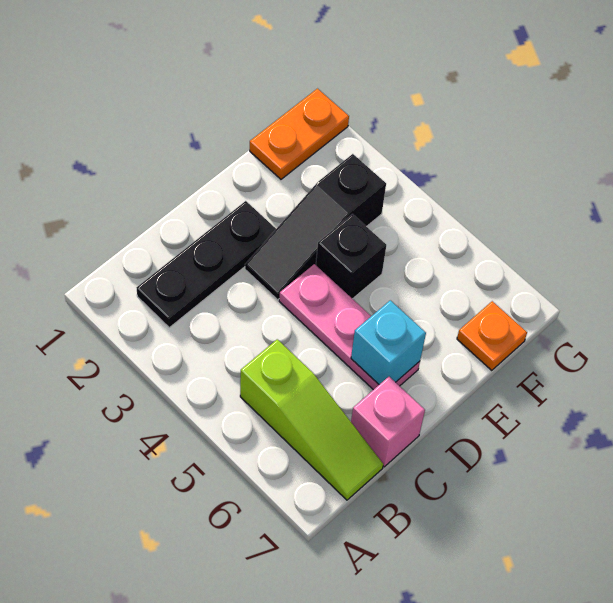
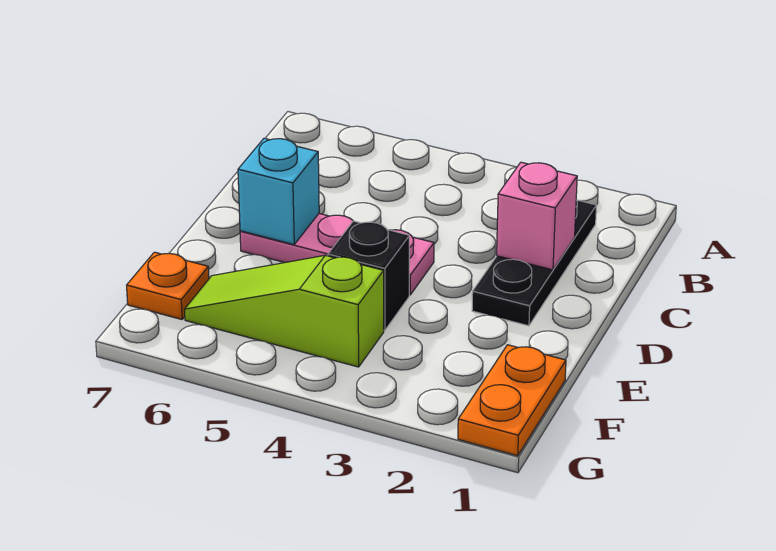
lime slope B5:B7 level 1 top 5 -> lime slope F4:F6 level 1 top 4
pink brick C7 level 1 -> pink brick C2 level 2
black slope D3:F3 level 1 top F -> none

